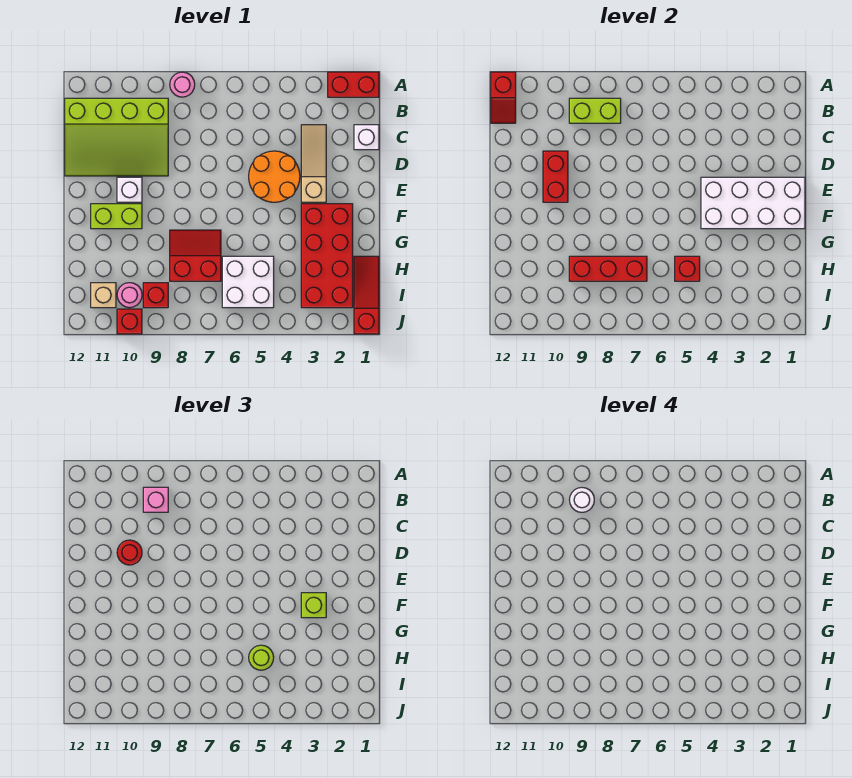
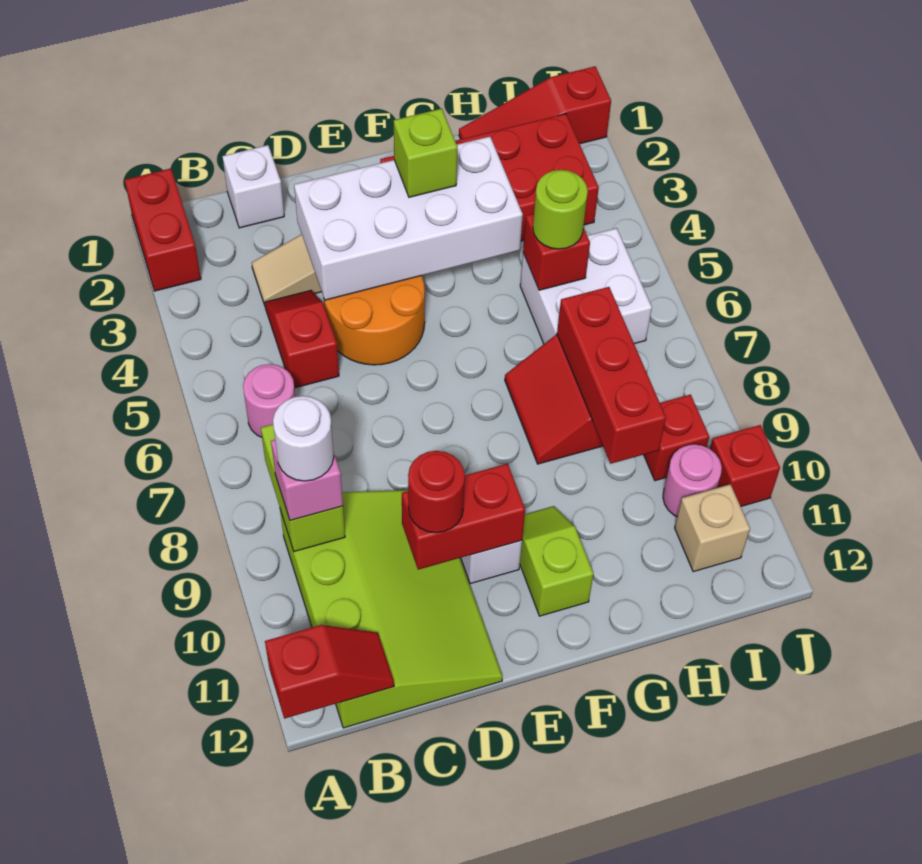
pink round brick A8 level 1 -> pink round brick B6 level 1
none -> red slope C4:C5 level 1 top 5
white brick E1:F4 level 2 -> white brick D3:G4 level 2
lime brick F10:F11 level 1 -> lime slope F10:F11 level 1 top 11

